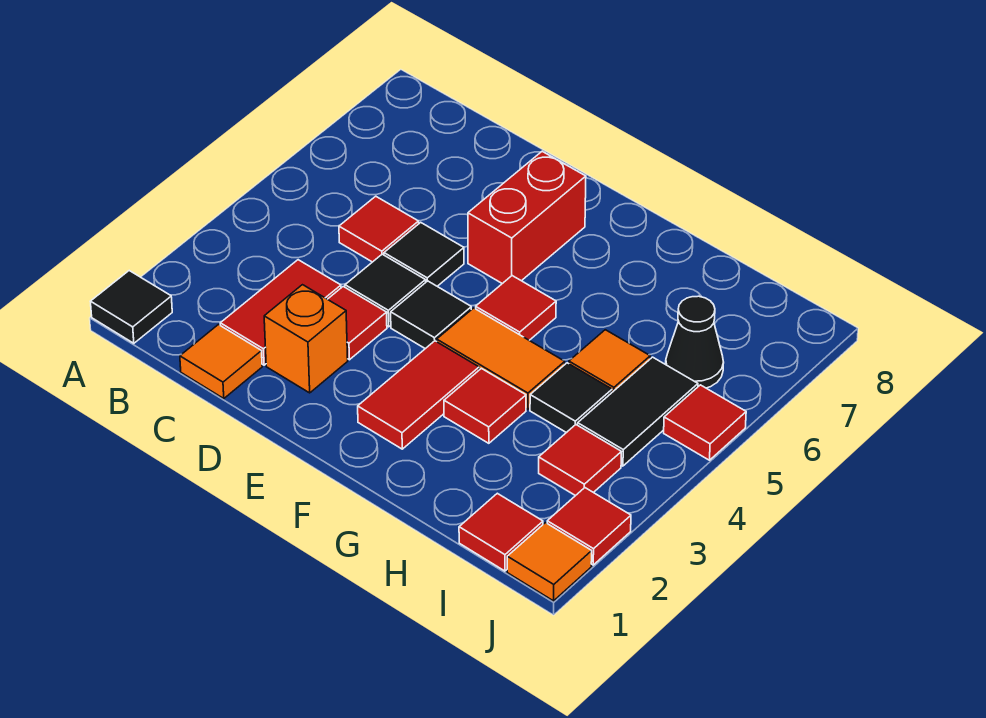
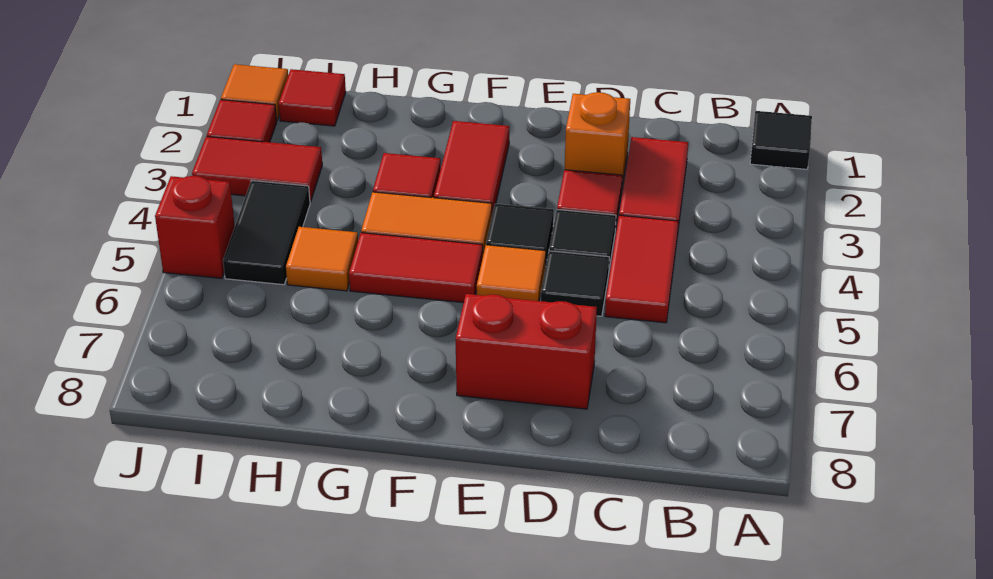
orange tile C1 level 1 -> orange tile E5 level 1
red tile C5 level 1 -> red tile C4:C5 level 1
red brick E6:E7 level 1 -> red brick D7:E7 level 1
red tile F5 level 1 -> red tile F5:G5 level 1
black tile H4 level 1 -> none
red tile I3 level 1 -> red tile I3:J3 level 1
black cone I6 level 1 -> none
red tile J5 level 1 -> red brick J5 level 1

